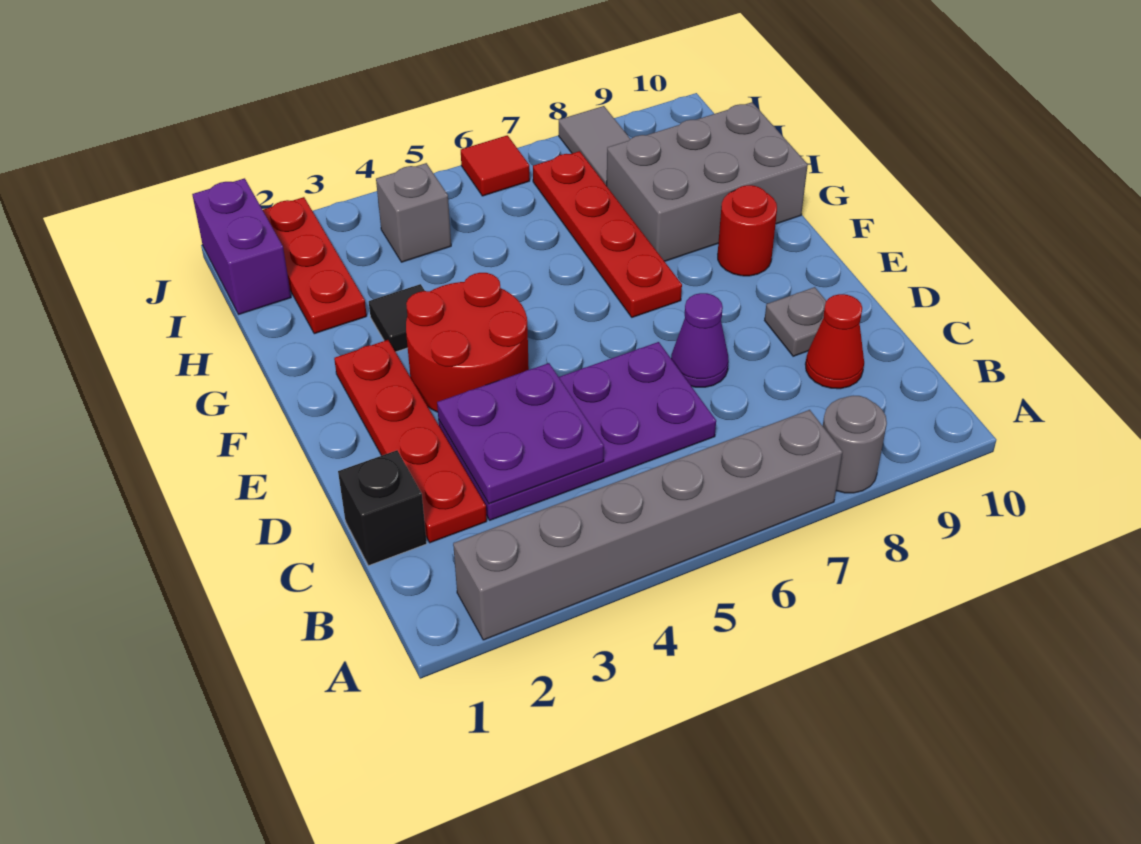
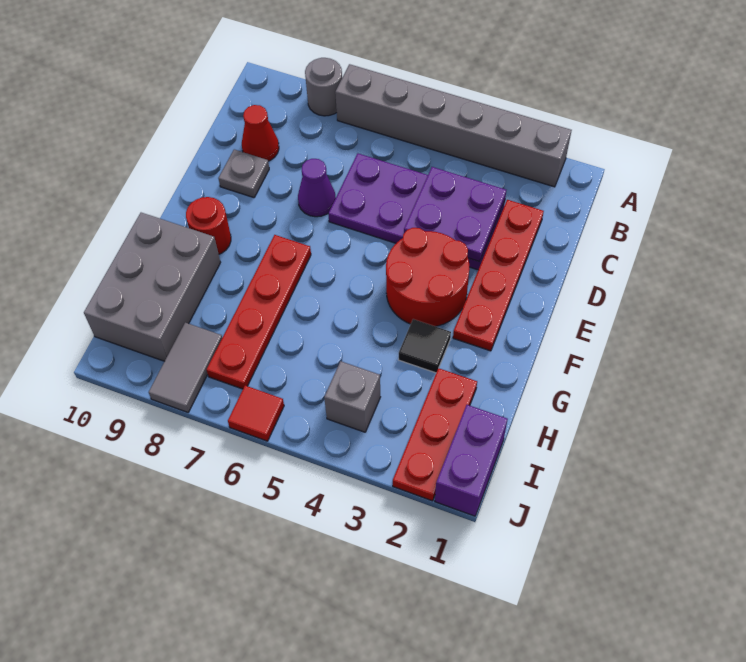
black brick C1 level 1 -> none
grey brick G8:H10 level 1 -> grey brick G9:I10 level 1

